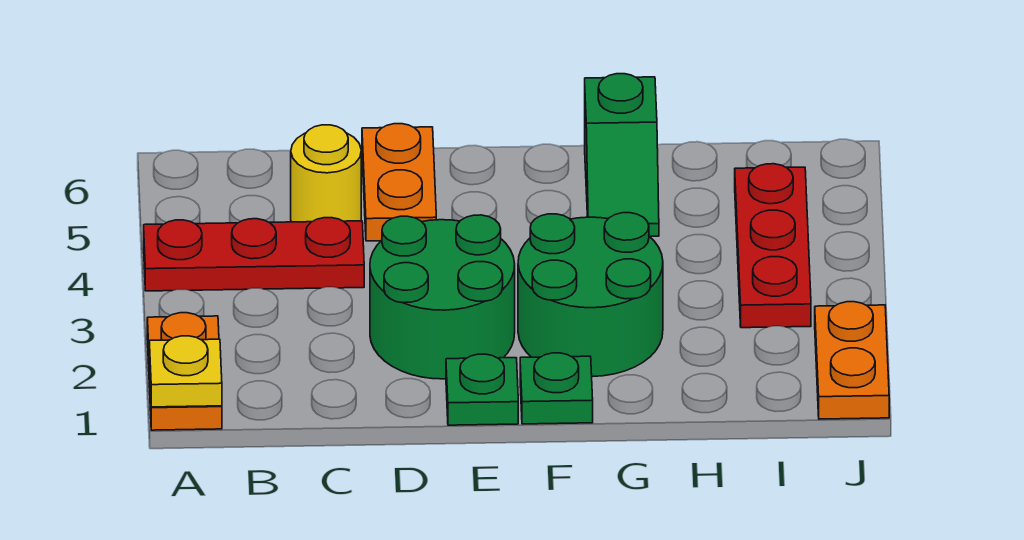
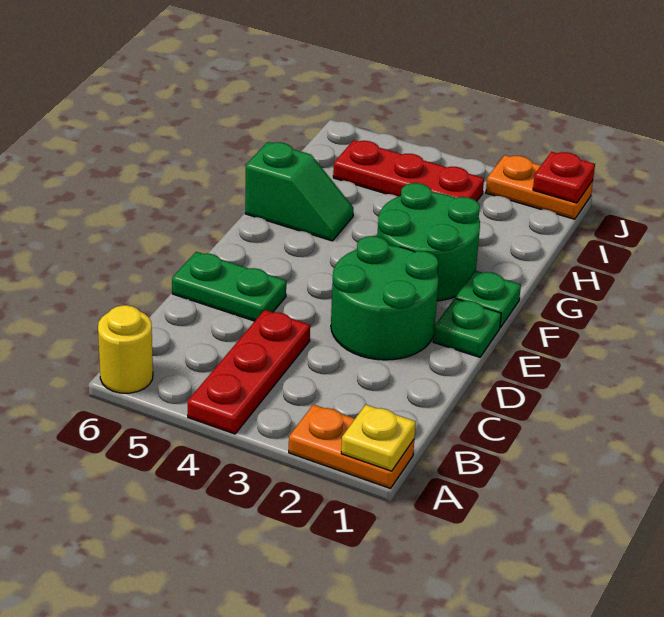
yellow round brick C5 level 1 -> yellow round brick A6 level 1
orange plate D5:D6 level 1 -> green plate D5:D6 level 1
none -> red plate J1 level 2

